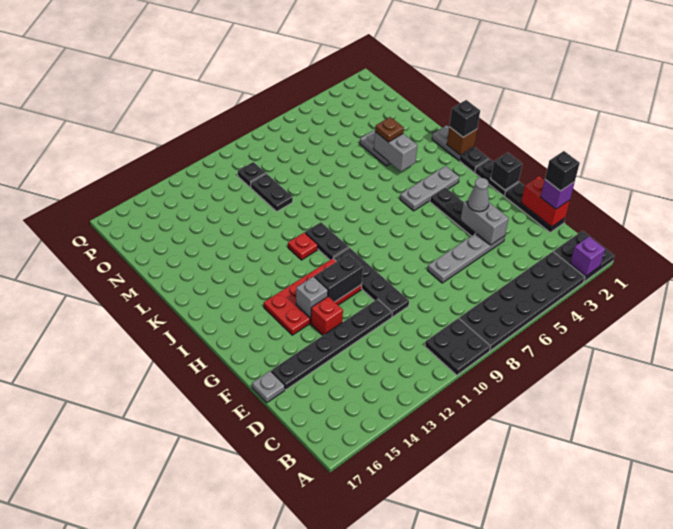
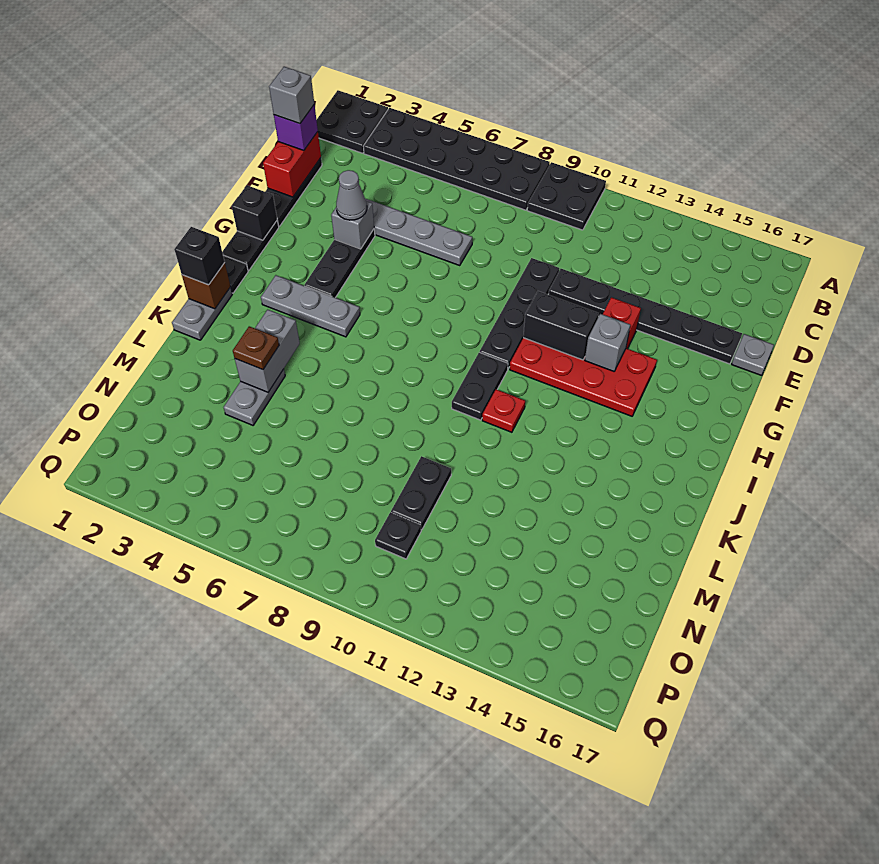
purple brick A2 level 2 -> none
black brick D1 level 4 -> grey brick D1 level 4
grey brick E4:F4 level 2 -> grey brick F4 level 2

